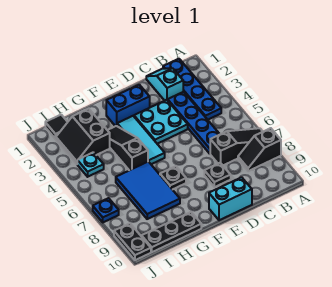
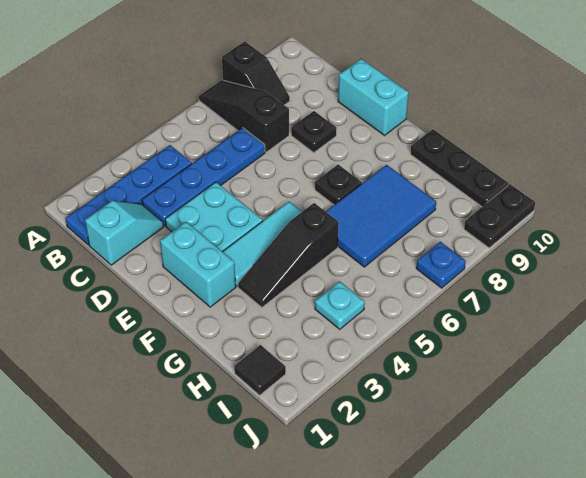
cyan slope C1:C2 level 1 top 2 -> cyan slope C1:C2 level 1 top 1
blue brick E2:F2 level 1 -> cyan brick E2:F2 level 1
black slope H2:I3 level 1 top H -> none

